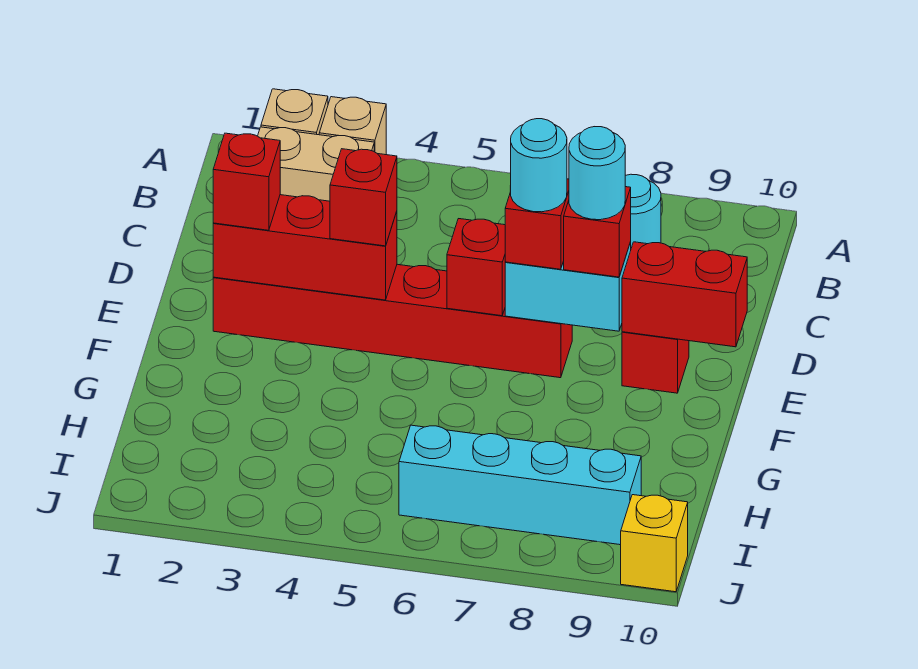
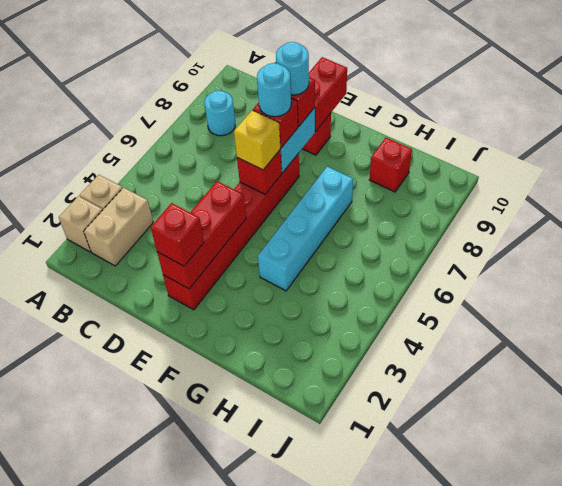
red brick E4 level 3 -> red brick H9 level 1
cyan brick I6:I9 level 1 -> cyan brick G4:G7 level 1
yellow brick J10 level 1 -> yellow brick E6 level 3

